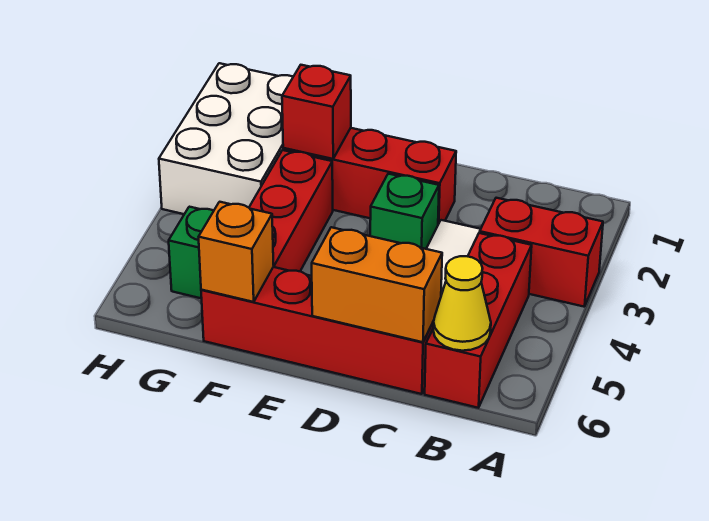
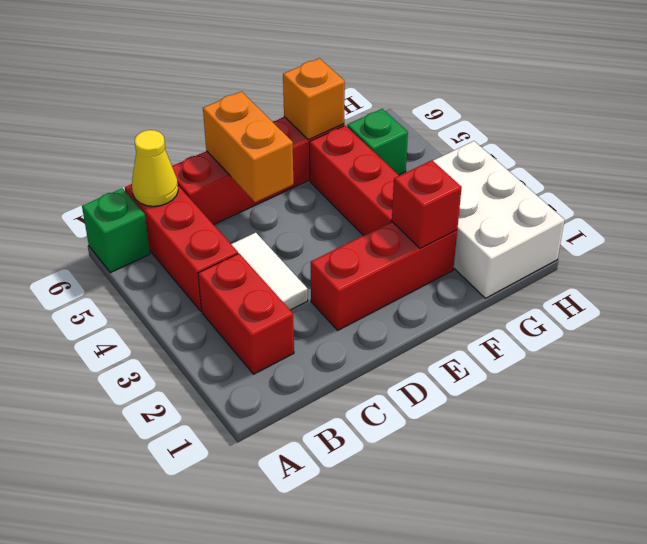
red brick A3:B3 level 1 -> red brick B2:B3 level 1
orange brick C6:D6 level 2 -> orange brick D5:D6 level 2
green brick D3 level 1 -> green brick A6 level 1

